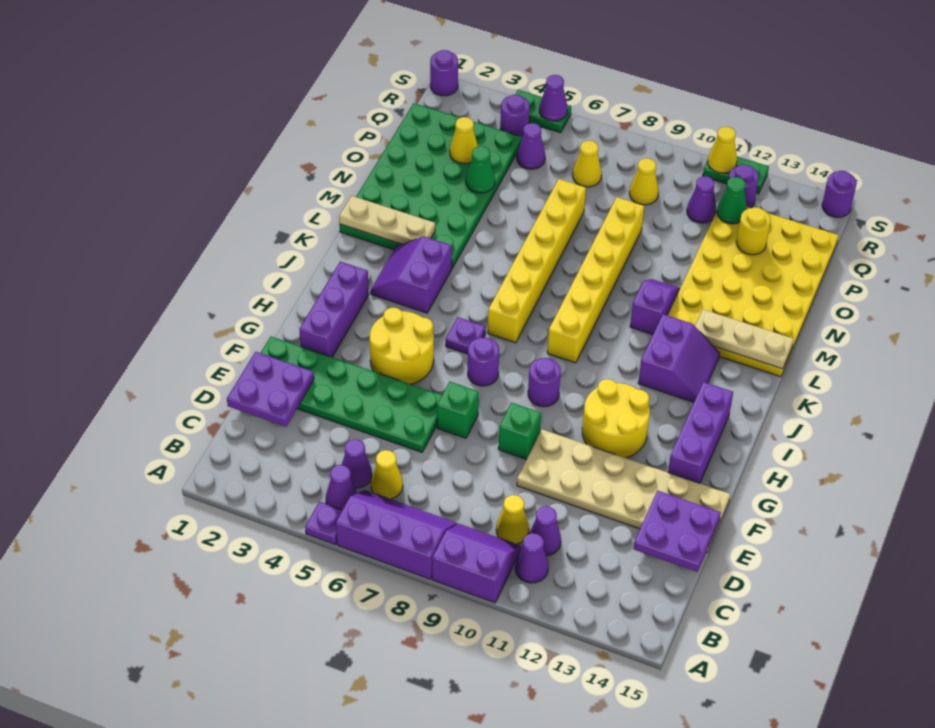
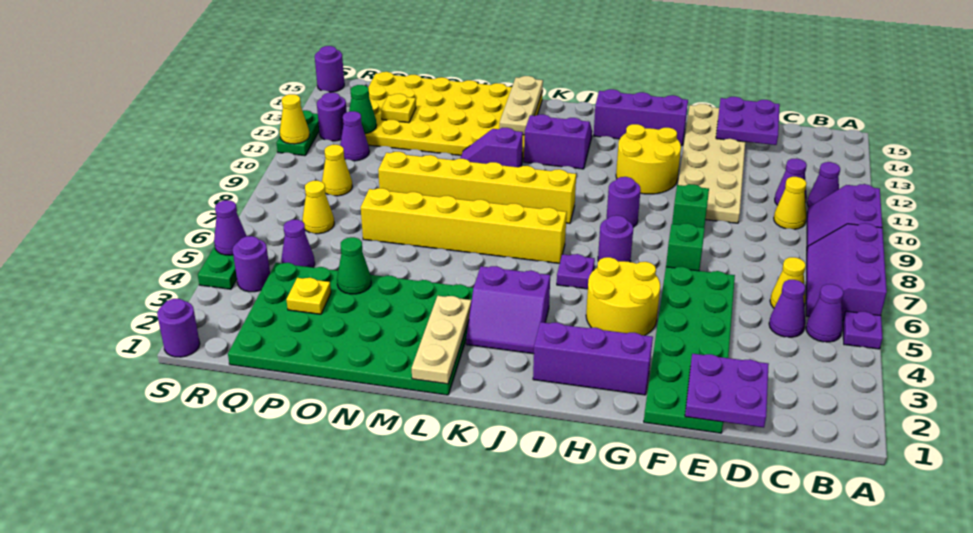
yellow cone P3 level 2 -> yellow plate P3 level 2
yellow round brick P13 level 2 -> yellow plate P13 level 2

